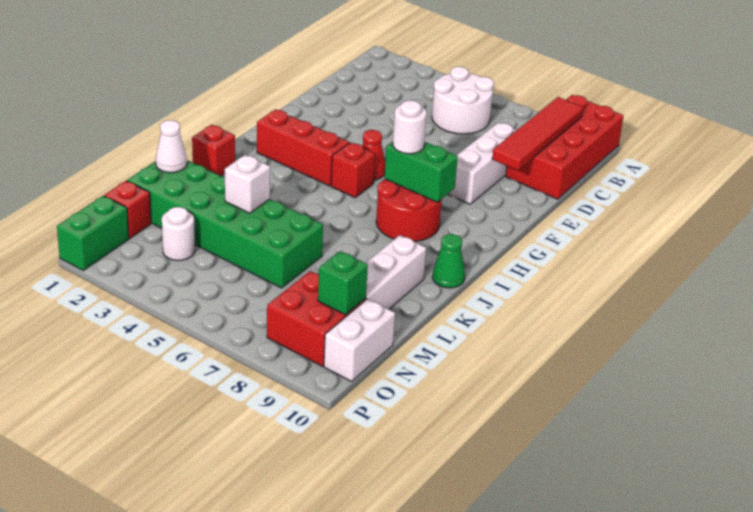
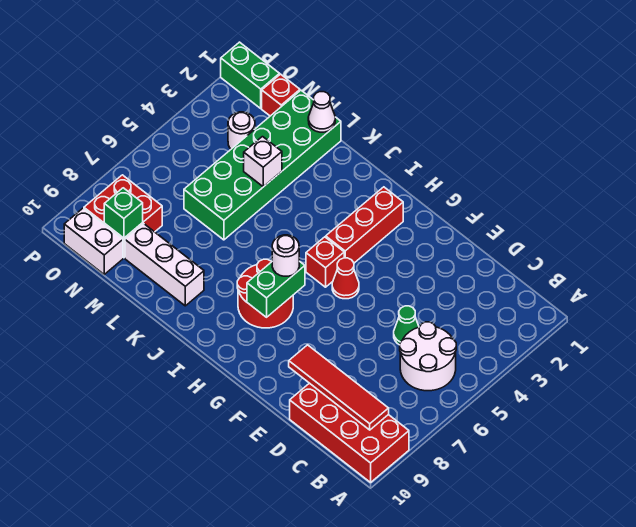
white brick D8:F8 level 1 -> none
red brick J1 level 1 -> none
green cone J10 level 1 -> green cone D5 level 1

